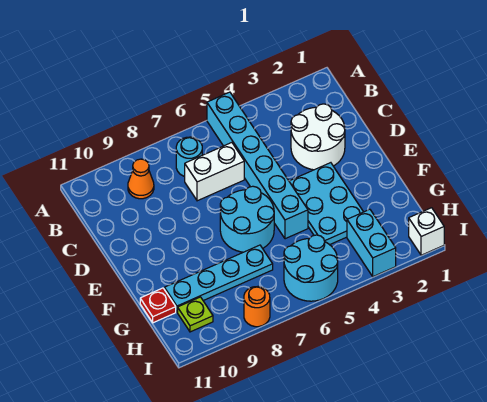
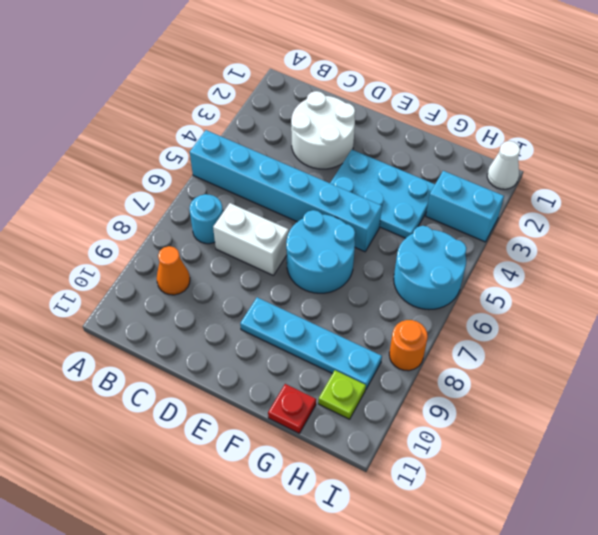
white brick C6:C7 level 1 -> white brick C7:D7 level 1
cyan plate G7:G10 level 1 -> cyan plate E9:H9 level 1
white brick I1 level 1 -> white cone I1 level 1

